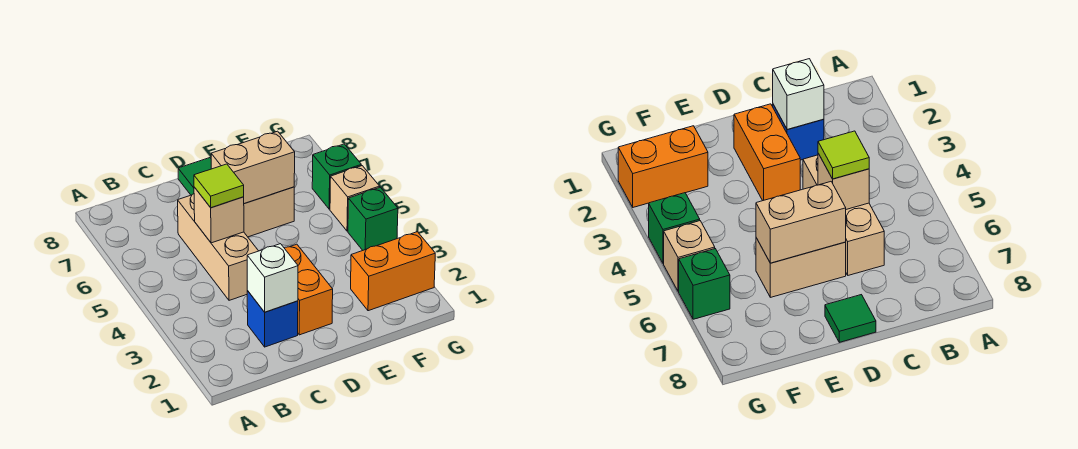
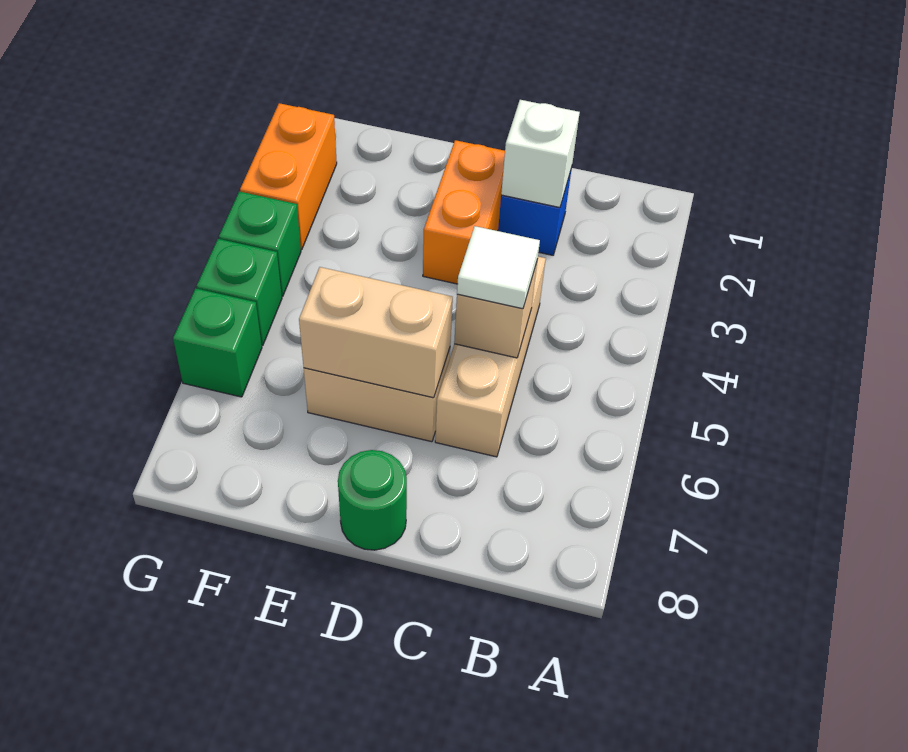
lime tile C5 level 3 -> white tile C5 level 3
green tile D8 level 1 -> green round brick D8 level 1
orange brick F2:G2 level 1 -> orange brick G2:G3 level 1
tan brick G5 level 1 -> green brick G5 level 1

